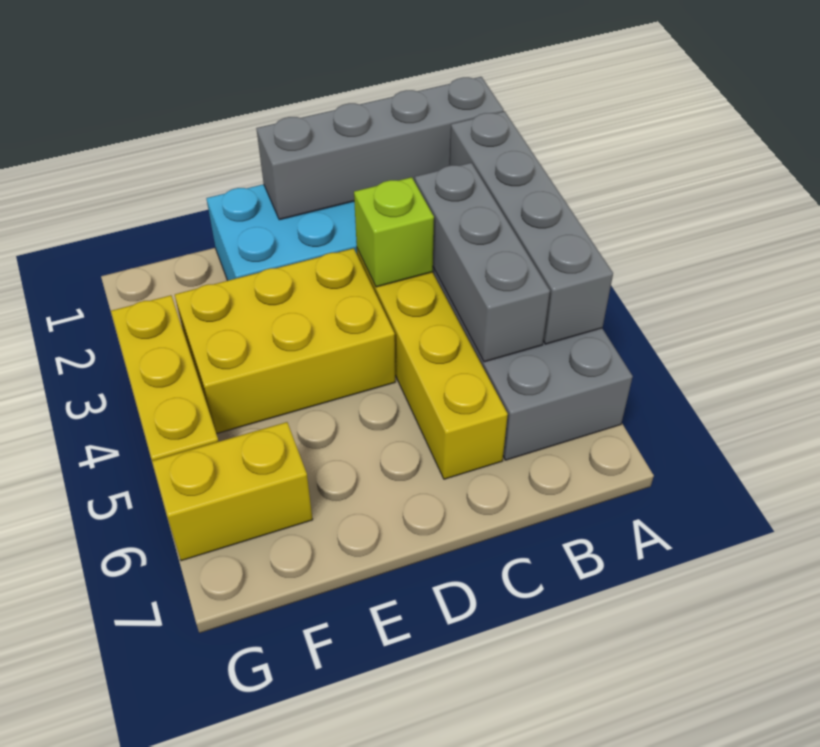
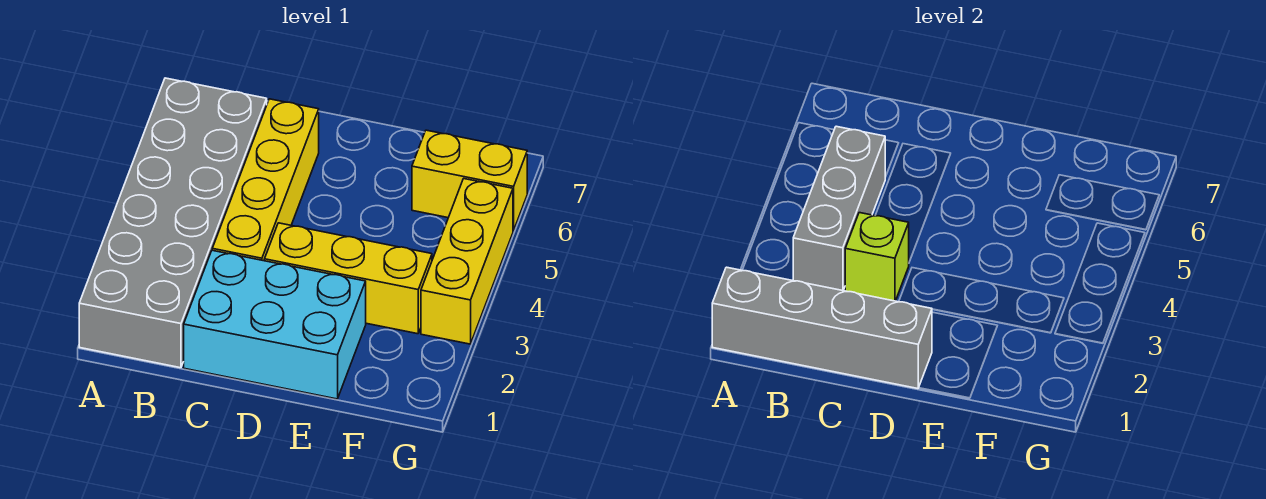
grey brick A2:A5 level 2 -> none
yellow brick D3:F4 level 1 -> yellow brick D3:F3 level 1

